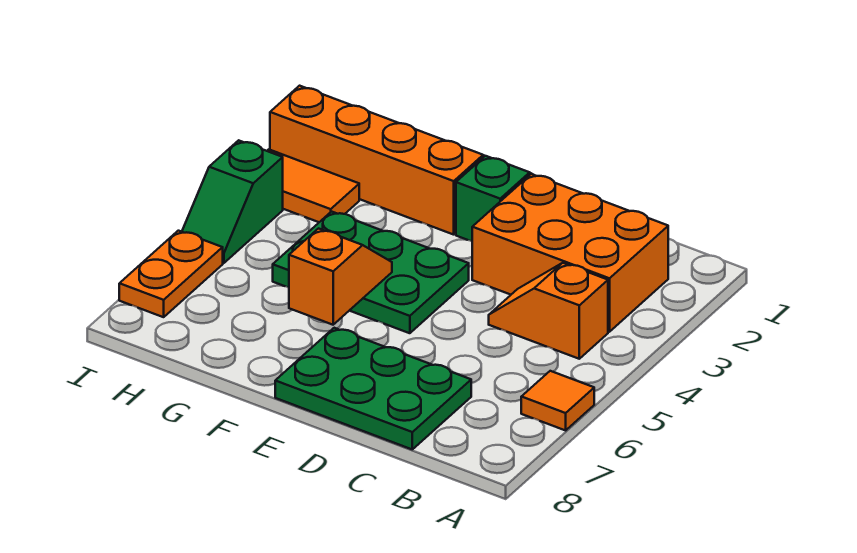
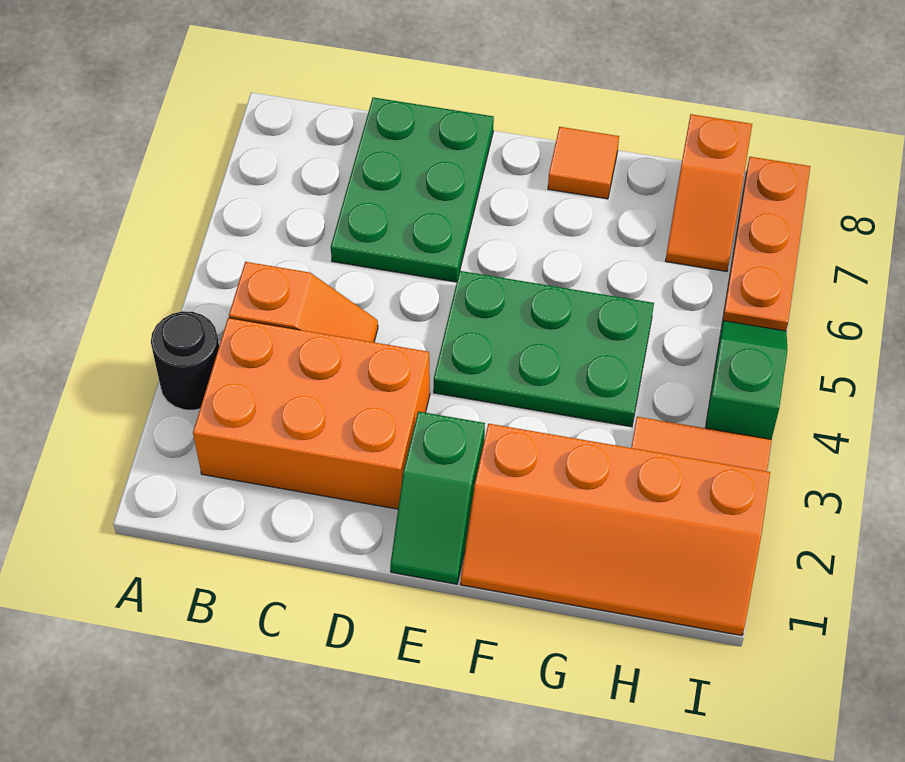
none -> black round brick A3 level 1
orange tile A6 level 1 -> orange tile F8 level 1
green plate C7:E8 level 1 -> green plate C6:D8 level 1
orange slope F5:F6 level 2 top 6 -> orange slope H7:H8 level 1 top 8
orange plate I6:I7 level 1 -> orange plate I6:I8 level 1

